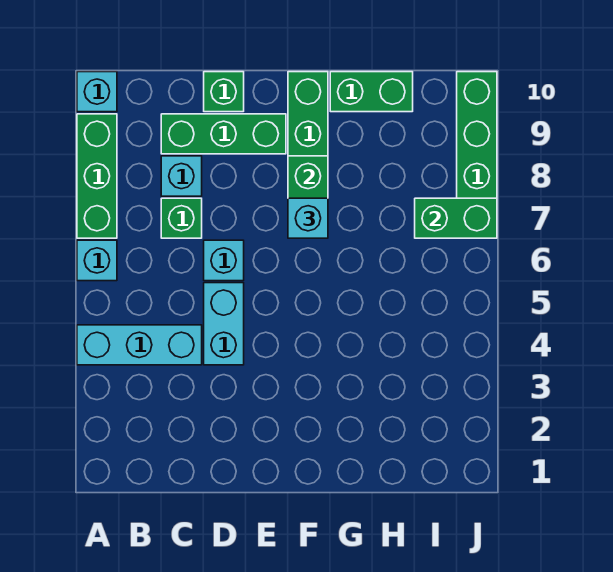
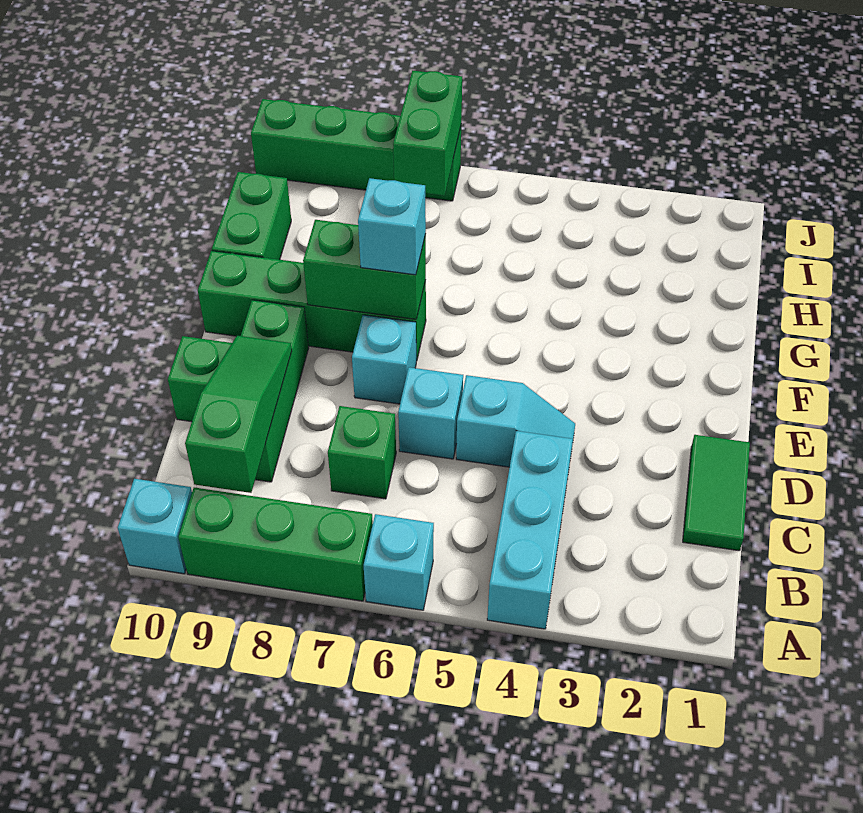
none -> green slope B9:D9 level 2 top B
none -> green tile C1:D1 level 1
cyan brick C8 level 1 -> cyan brick E7 level 1
cyan brick D4:D5 level 1 -> cyan slope D4:D5 level 1 top 5

